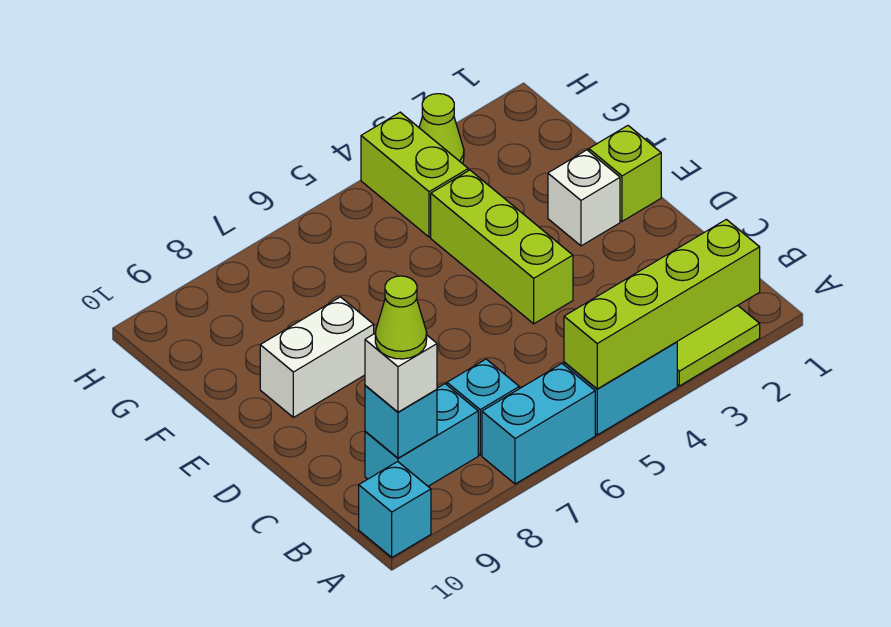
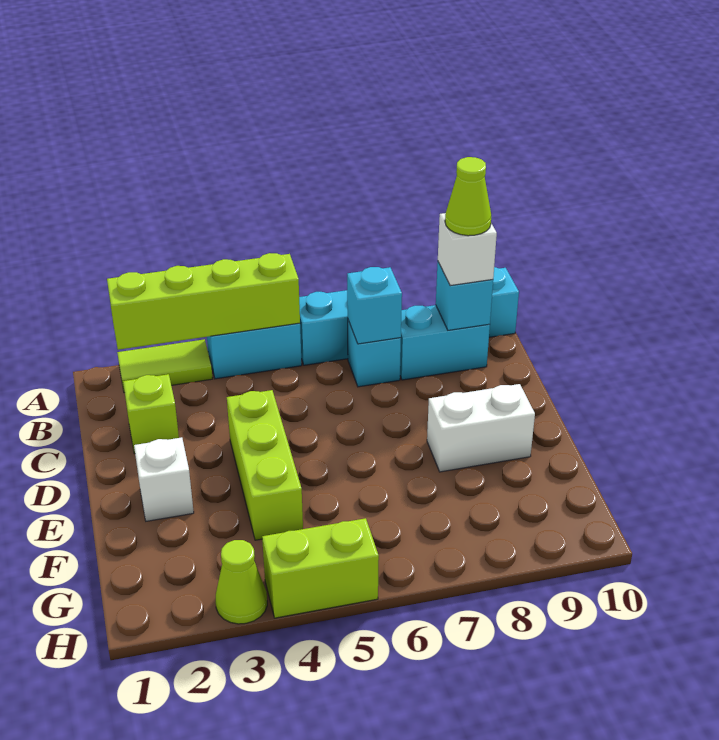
none -> cyan brick B7 level 2
lime brick E1 level 1 -> lime brick C2 level 1
lime brick G4:H4 level 1 -> lime brick H4:H5 level 1

